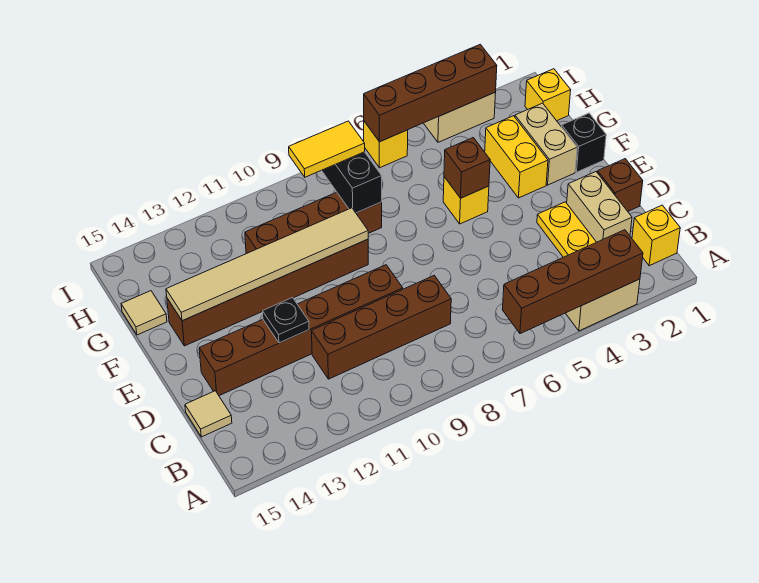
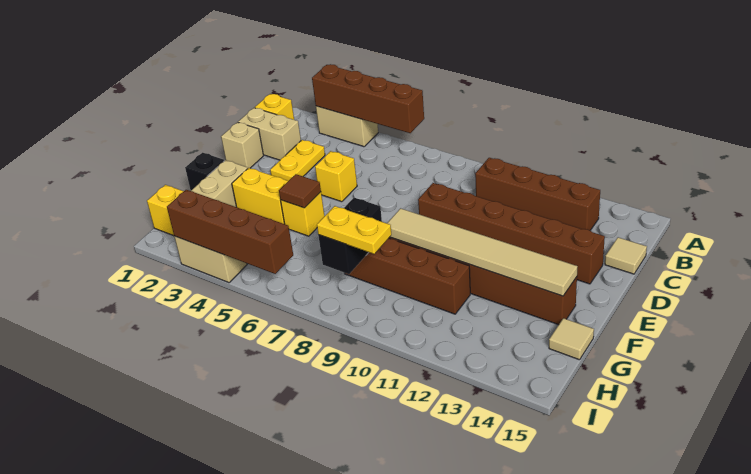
tan brick C2:D2 level 1 -> tan brick C1:C2 level 1
brown brick C8:C11 level 1 -> brown brick B10:B13 level 1
brown brick D1 level 1 -> tan brick D1 level 1
black plate D12 level 2 -> none
yellow brick F3:G3 level 1 -> yellow brick F3:F4 level 1
brown brick F5 level 2 -> brown tile F5 level 2
yellow tile H8:H9 level 3 -> yellow plate H8:H9 level 3
yellow brick I6 level 1 -> yellow brick D5 level 1

